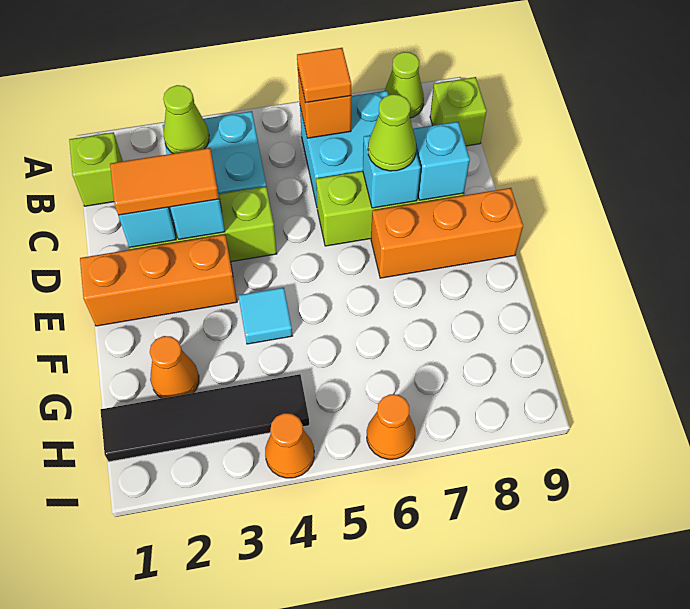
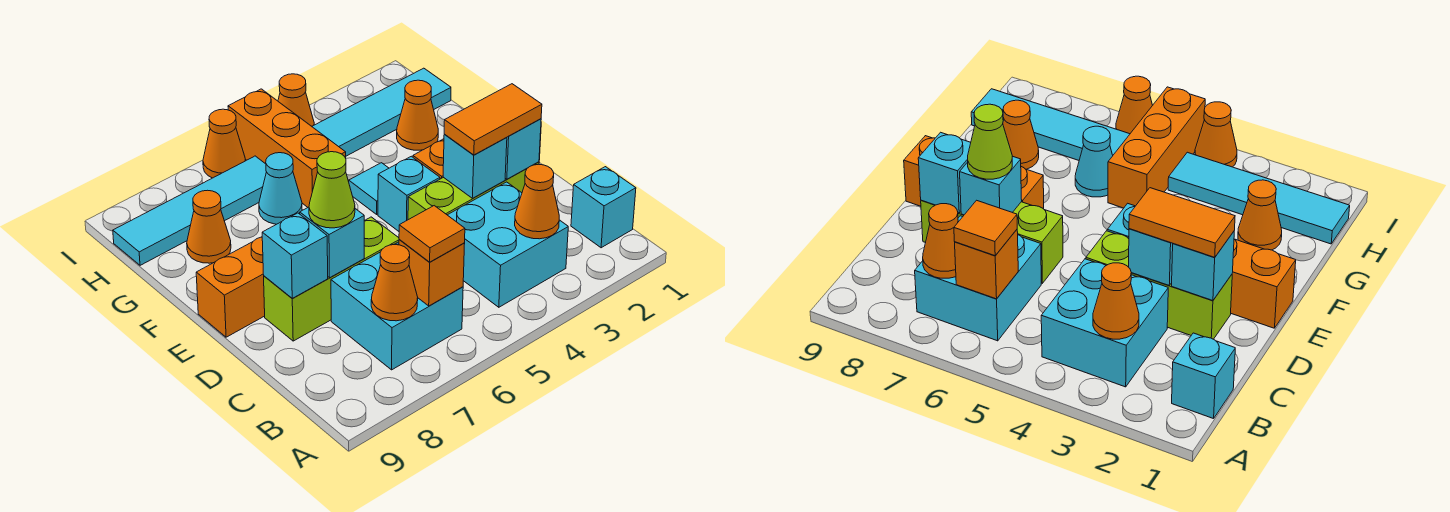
lime cone A8 level 1 -> none
lime brick B1 level 1 -> cyan brick B1 level 1
lime cone B3 level 2 -> orange cone B3 level 2
none -> orange cone B7 level 2
lime brick B9 level 1 -> none
none -> cyan brick E4 level 1
none -> orange brick G5:I5 level 1
none -> cyan cone G6 level 1
none -> orange cone G8 level 1
black tile H1:H4 level 1 -> cyan tile H1:H4 level 1
none -> cyan tile H6:H9 level 1

